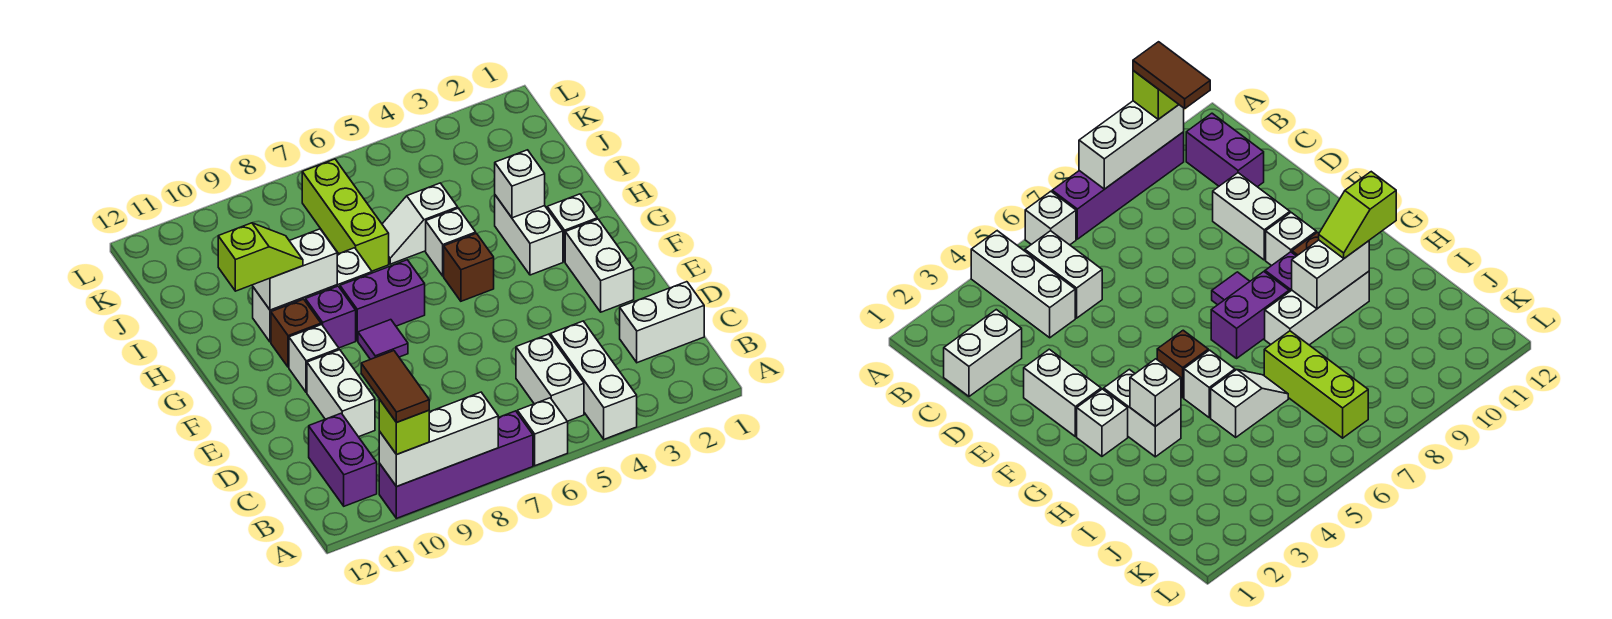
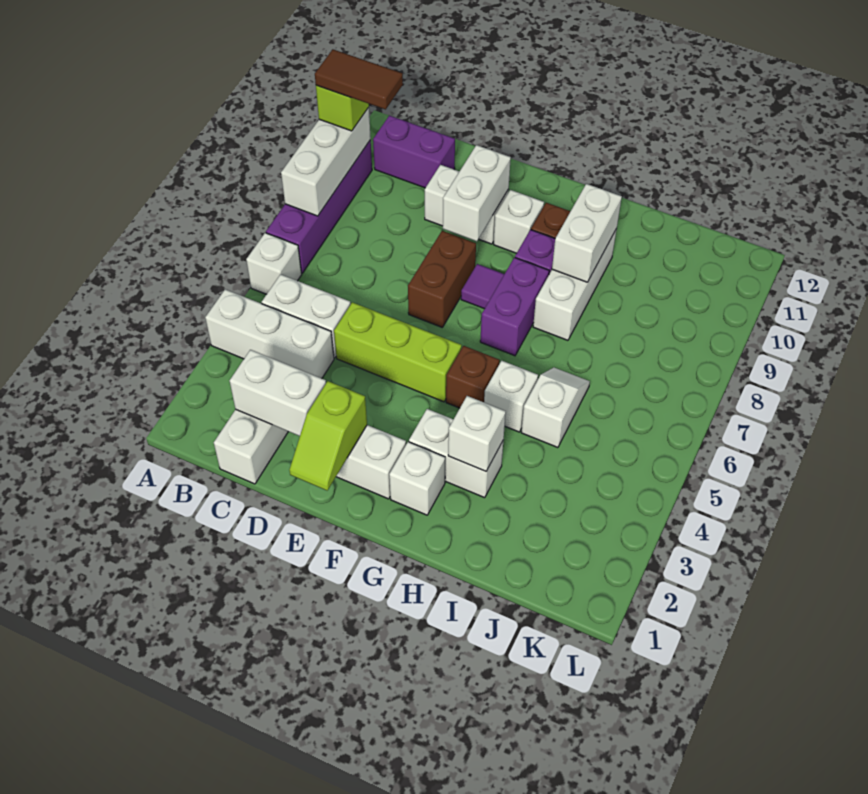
none -> white brick C2:D2 level 2
none -> brown brick E7:E8 level 1
none -> white brick E9:E10 level 2
lime slope H10:H11 level 3 top 11 -> lime slope E1:E2 level 2 top 2
lime brick I7:K7 level 1 -> lime brick D5:F5 level 1

